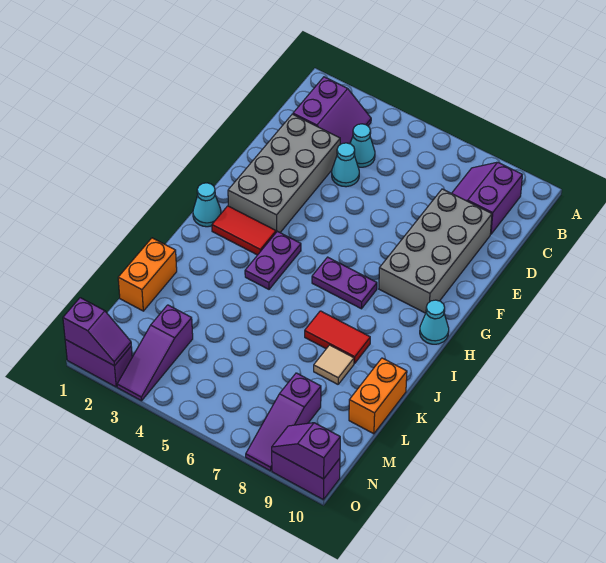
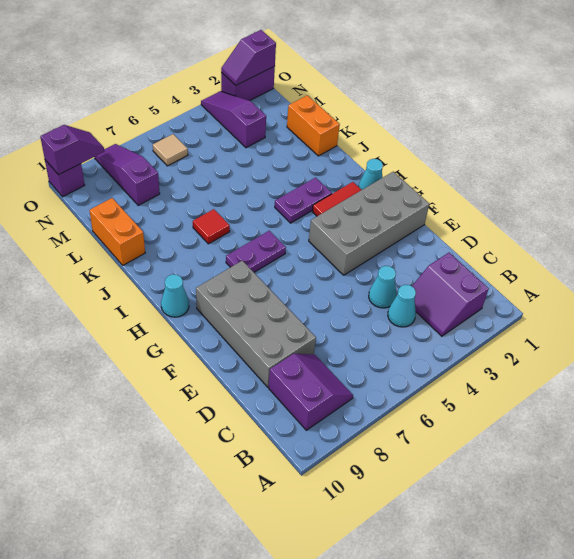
grey brick D2:G3 level 1 -> grey brick F1:G4 level 1
purple plate H4:I4 level 1 -> purple plate I3:I4 level 1
red tile J7:J8 level 1 -> red tile J7 level 1
tan tile K8 level 1 -> tan tile N6 level 1
purple brick O9:O10 level 1 -> purple brick O10 level 1

